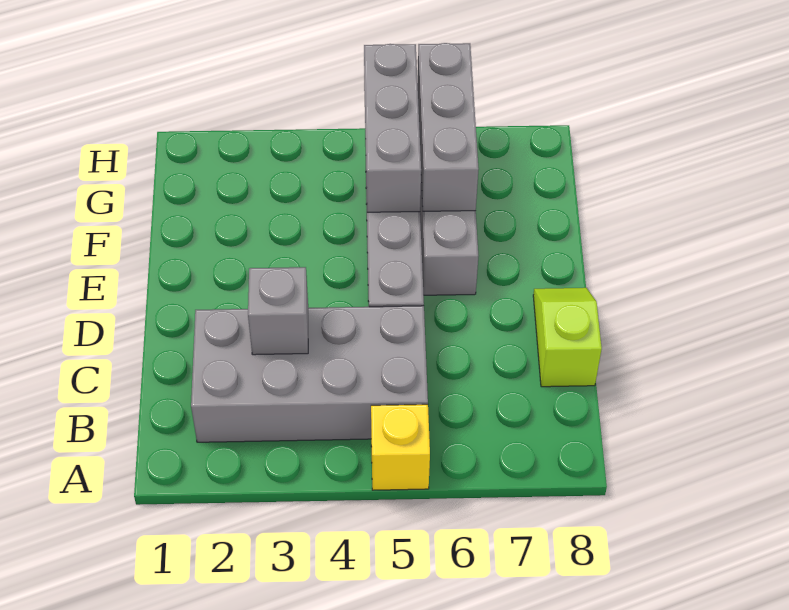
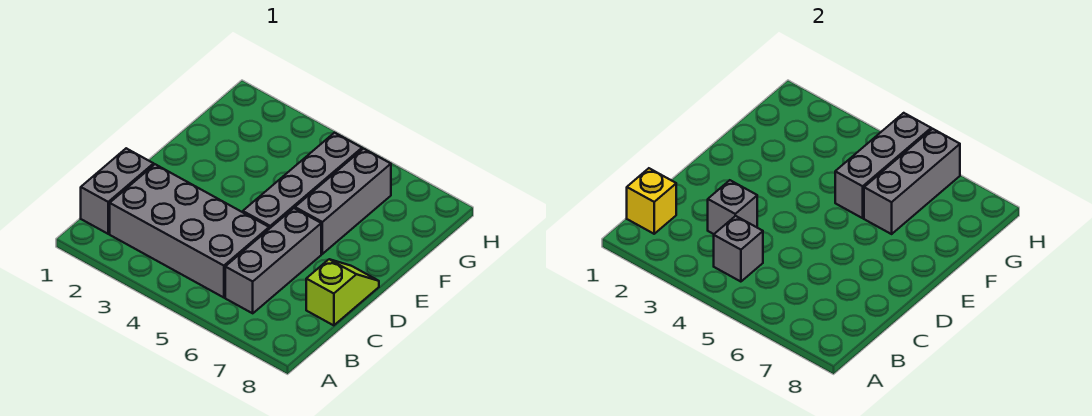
yellow brick A5 level 1 -> yellow brick B1 level 2
none -> grey brick B1:C1 level 1
none -> grey brick B4 level 2
none -> grey brick B6:D6 level 1

